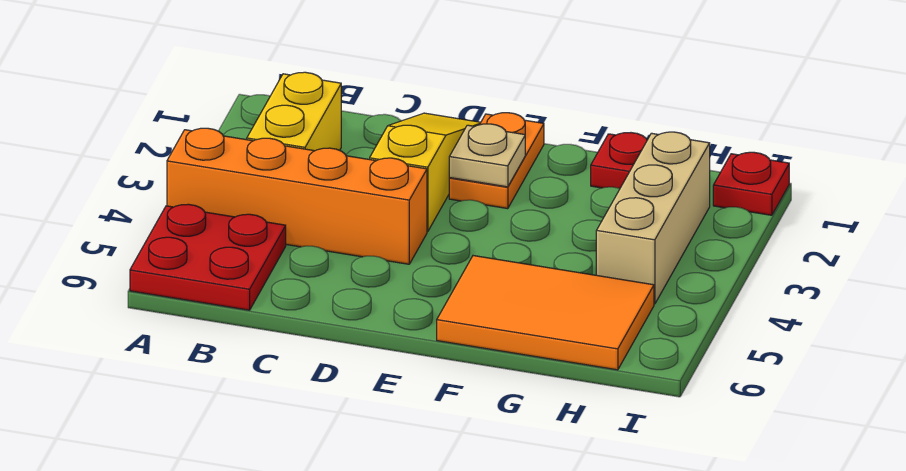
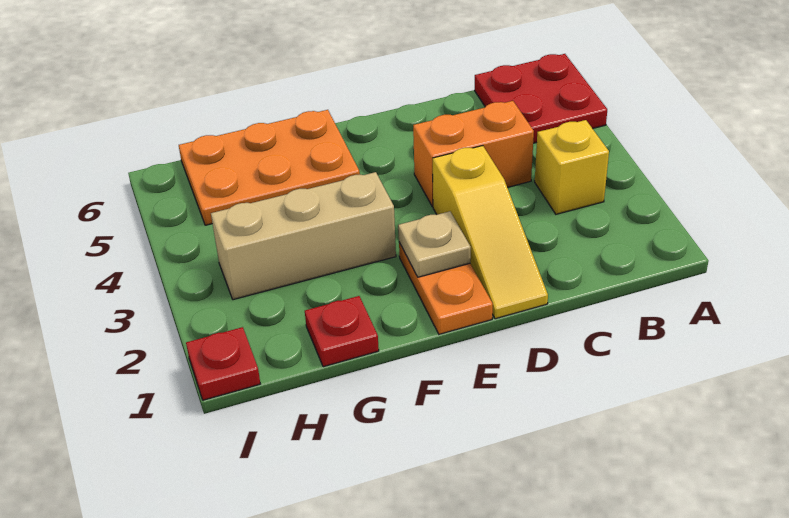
orange brick A4:D4 level 1 -> orange brick C4:D4 level 1
yellow brick B2:B3 level 1 -> yellow brick B3 level 1
orange tile F5:H6 level 1 -> orange plate F5:H6 level 1
tan brick H2:H4 level 1 -> tan brick F3:H3 level 1

